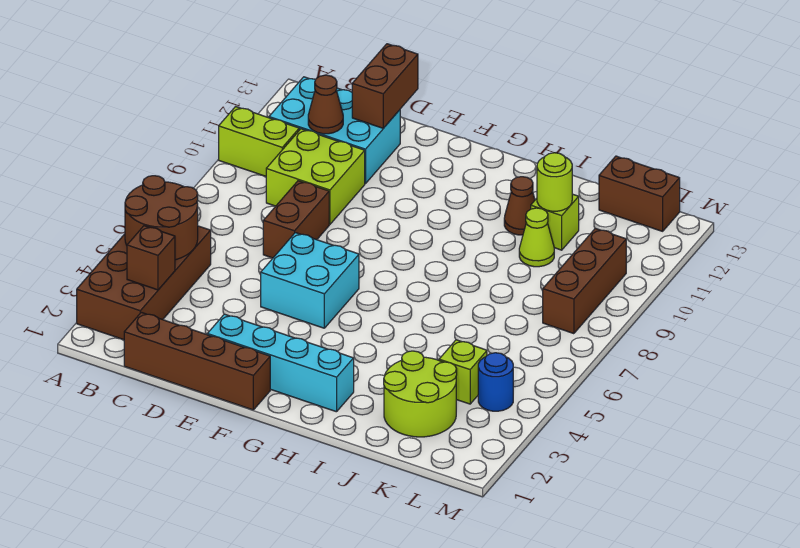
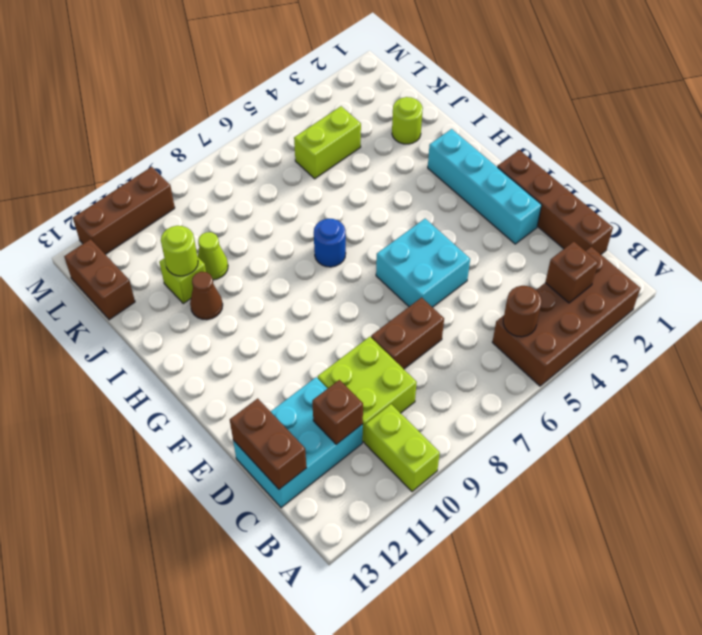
brown round brick A4:B5 level 2 -> brown round brick B5 level 2
cyan brick B11:D12 level 1 -> cyan brick C11:D13 level 1
brown cone C11 level 2 -> brown brick C11 level 2
brown brick D12:D13 level 2 -> brown brick C13:D13 level 2
lime round brick J2:K3 level 1 -> lime round brick J2 level 1
lime brick K4 level 1 -> lime brick K4:K5 level 1
blue round brick L4 level 1 -> blue round brick H7 level 1
brown brick L8:L10 level 1 -> brown brick M10:M12 level 1

